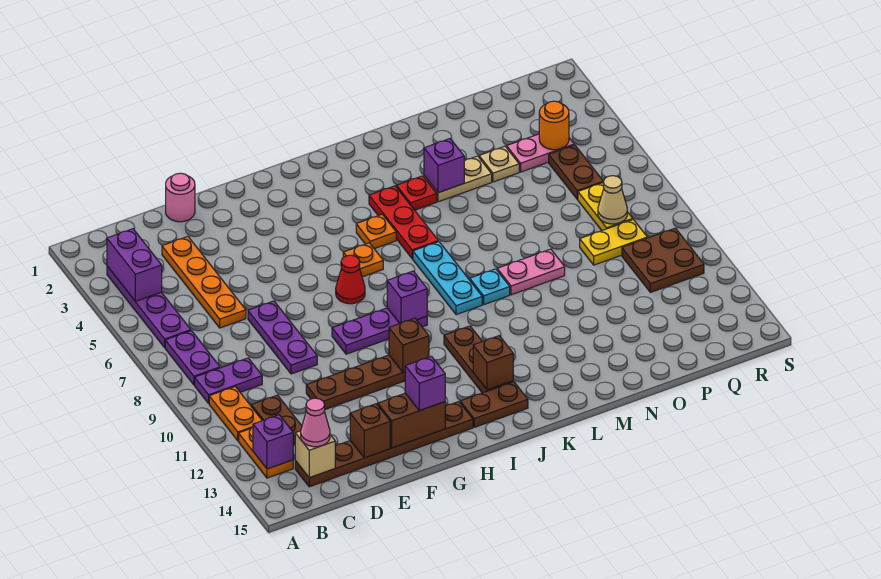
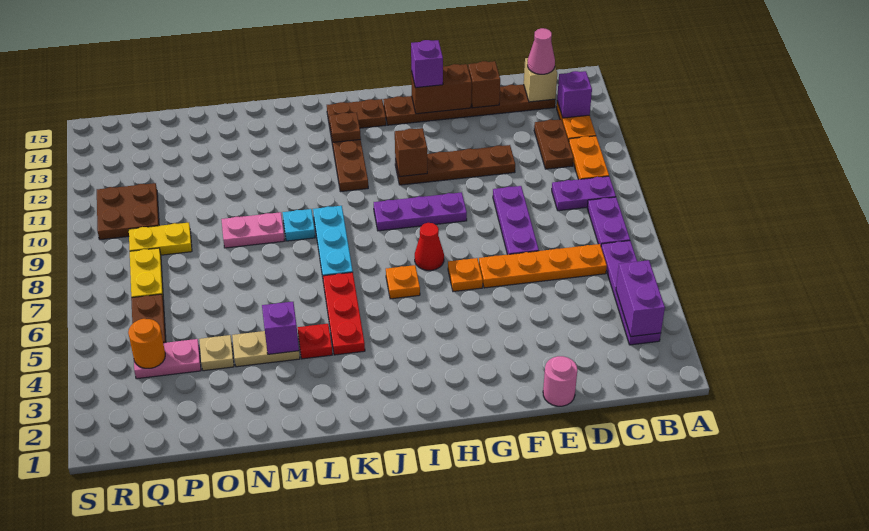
orange plate D3:D6 level 1 -> orange plate C6:F6 level 1
purple brick I9 level 2 -> none
orange plate J5 level 1 -> orange plate G6 level 1
brown brick J13 level 2 -> brown plate J13 level 2
tan cone Q8 level 2 -> none

